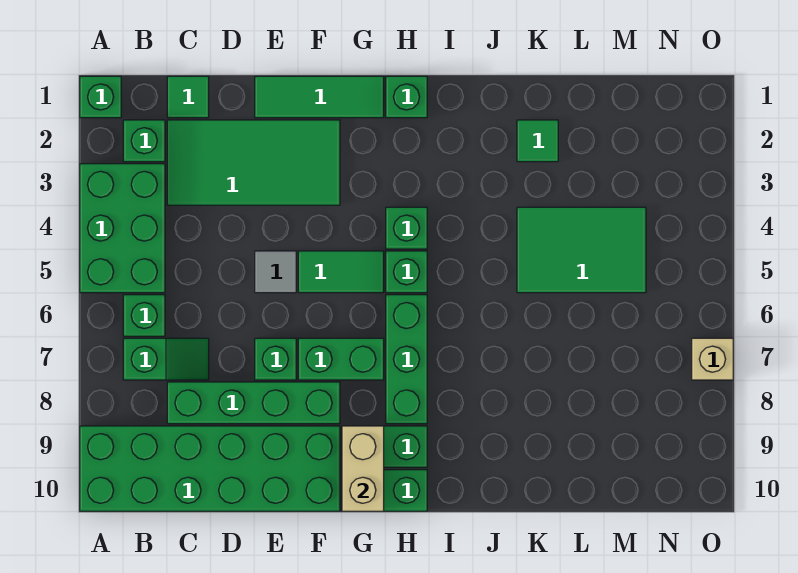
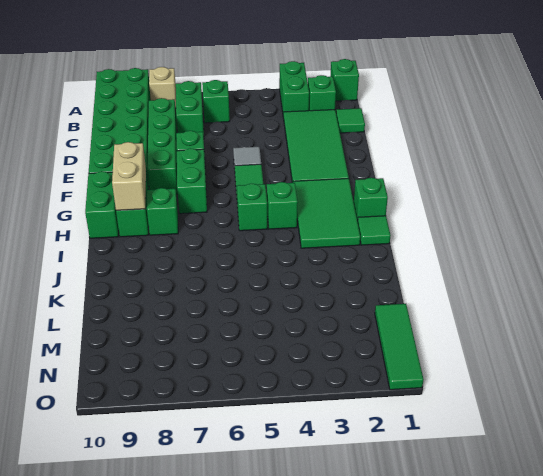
green brick A3:B5 level 1 -> green brick A3:B3 level 1
green slope B7:C7 level 1 top B -> green brick B7:C7 level 1
green tile E1:G1 level 1 -> green tile M1:O1 level 1
tan brick G9:G10 level 2 -> tan brick G9:H9 level 2
green brick H6:H8 level 1 -> green brick H8 level 1
green tile K2 level 1 -> green tile I1 level 1
green tile K4:M5 level 1 -> green tile G2:I3 level 1
tan brick O7 level 1 -> tan brick A8 level 1

